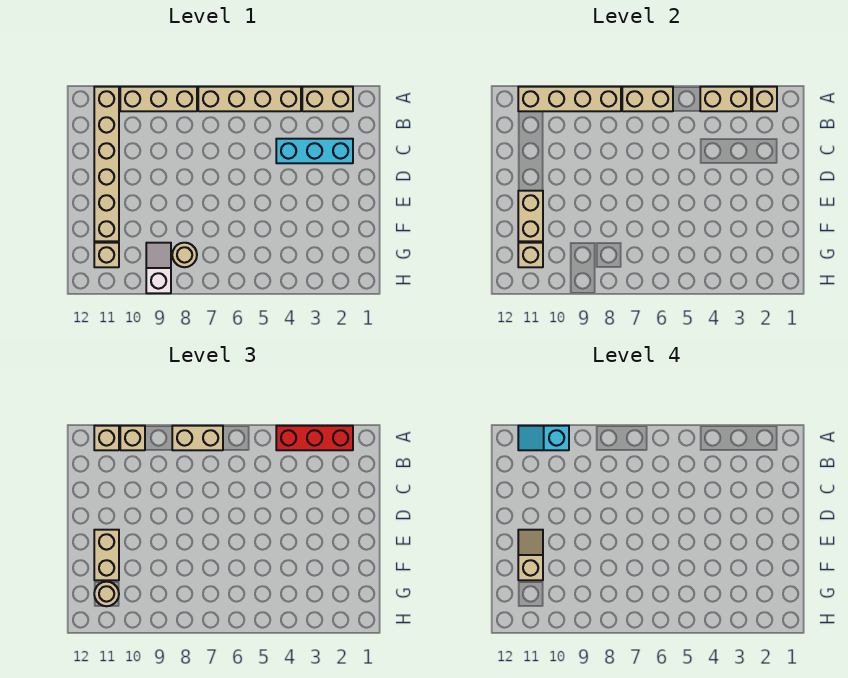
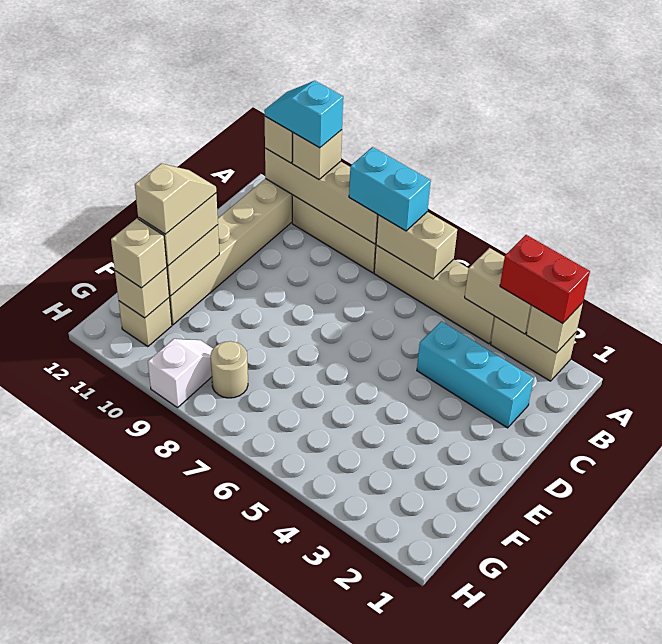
red brick A2:A4 level 3 -> red brick A2:A3 level 3
tan brick A7:A8 level 3 -> cyan brick A7:A8 level 3
tan round brick G11 level 3 -> tan brick G11 level 3

